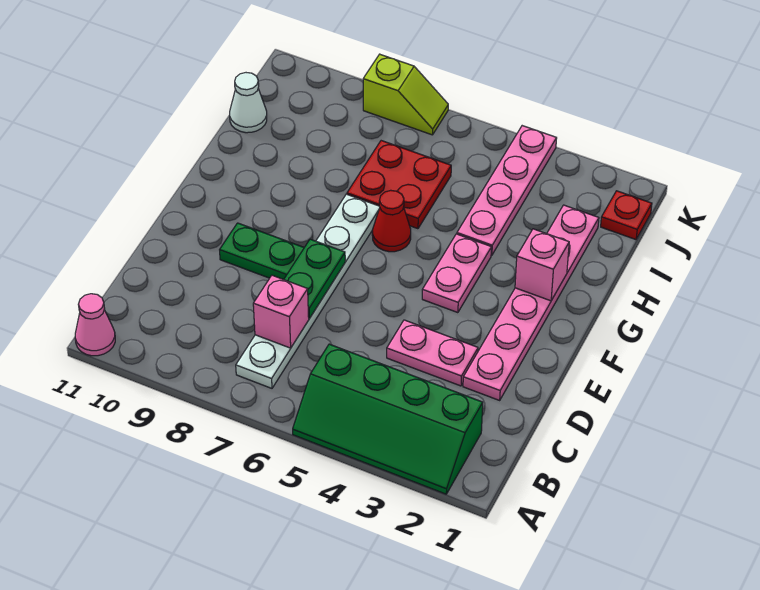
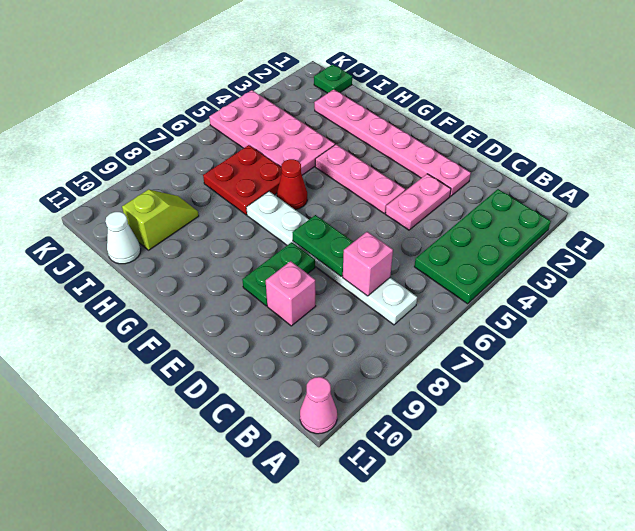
green slope A2:B5 level 1 top B -> green plate A2:B5 level 1
pink plate F4:G4 level 1 -> pink plate E4:G4 level 1
pink brick G2 level 2 -> pink brick D9 level 1
pink plate H4:K4 level 1 -> pink plate H4:K5 level 1
red plate J1 level 1 -> green plate J1 level 1
lime slope K7:K8 level 1 top 8 -> lime slope I9:I10 level 1 top 10

